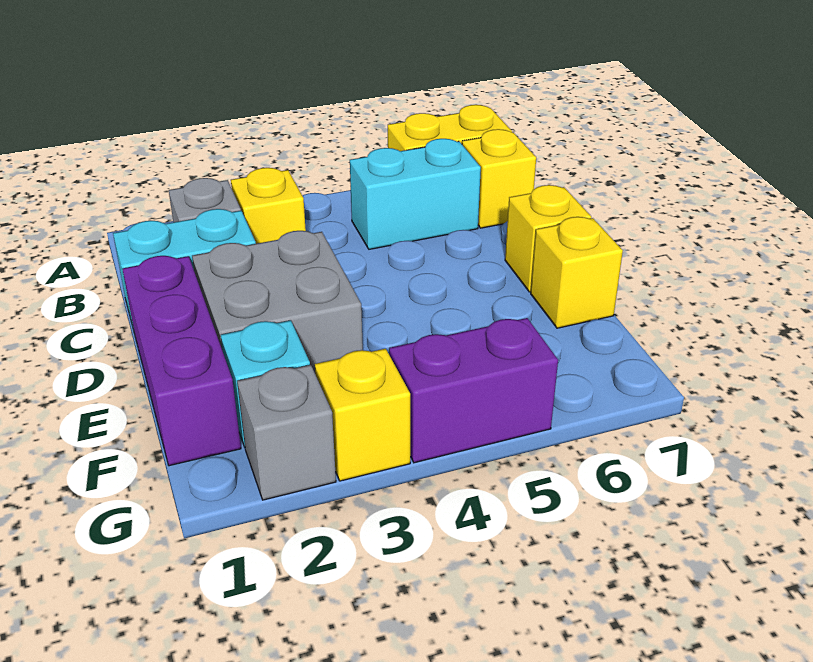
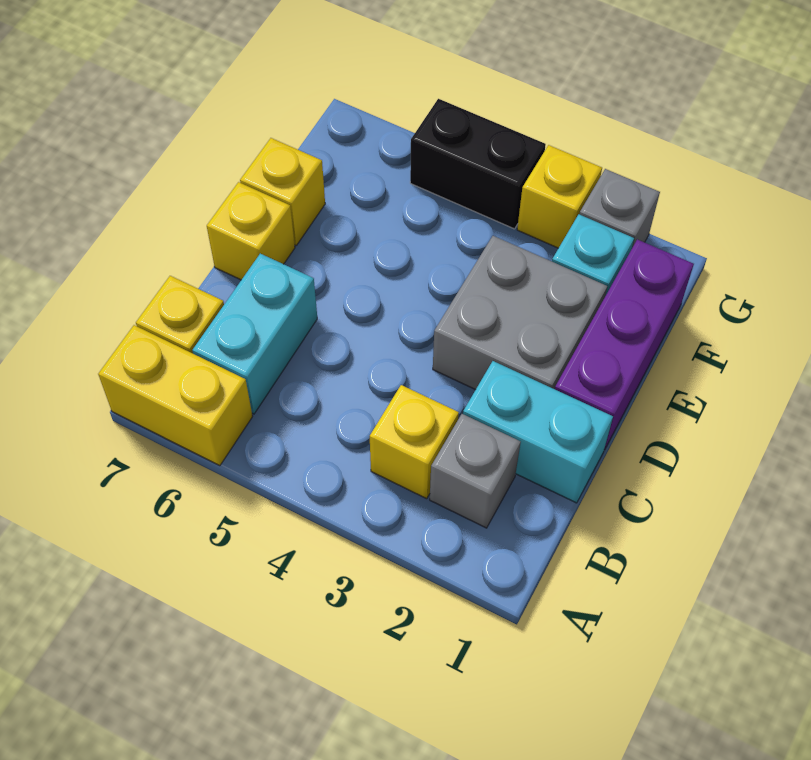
cyan brick B5:B6 level 1 -> cyan brick B6:C6 level 1
purple brick G4:G5 level 1 -> black brick G4:G5 level 1

